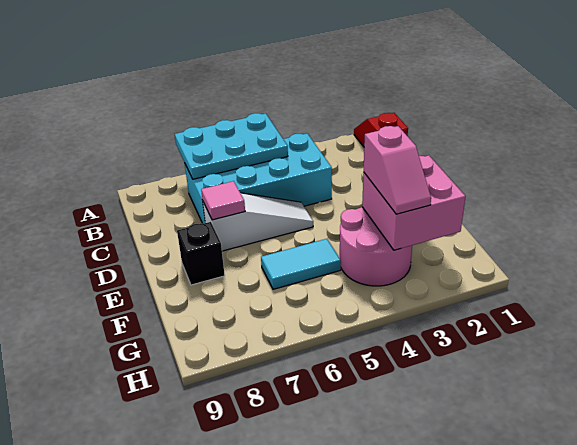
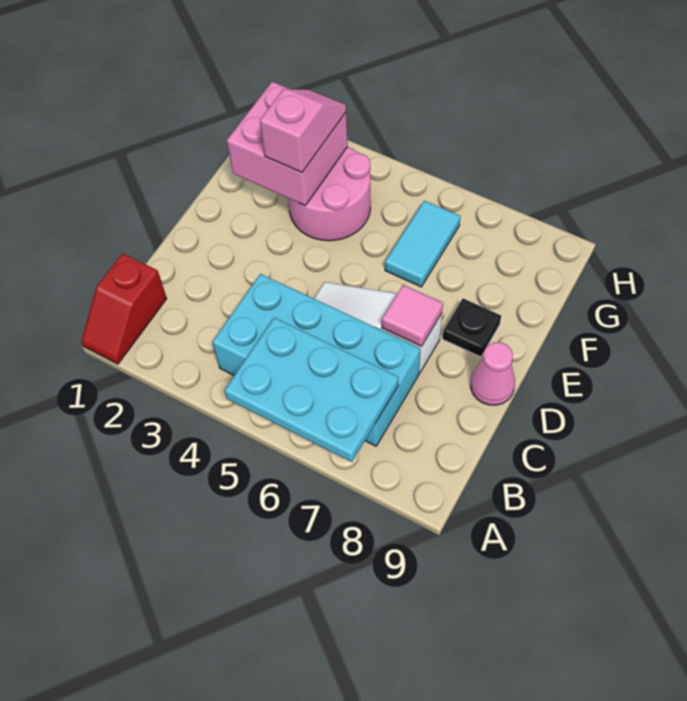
none -> pink cone D9 level 1
black brick E8 level 1 -> black plate E8 level 1
cyan tile F5:F6 level 1 -> cyan tile F6:G6 level 1

